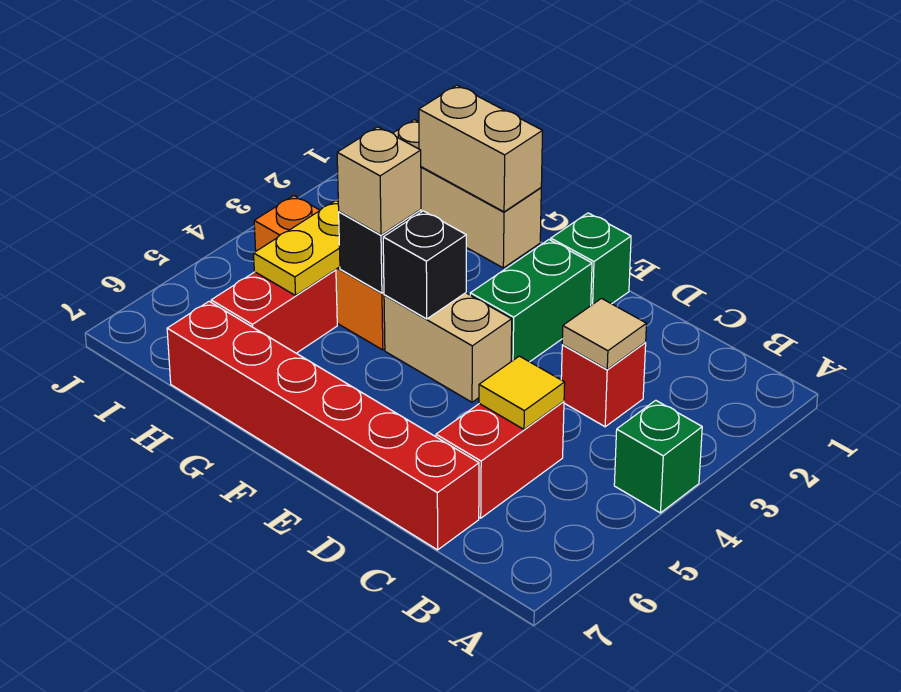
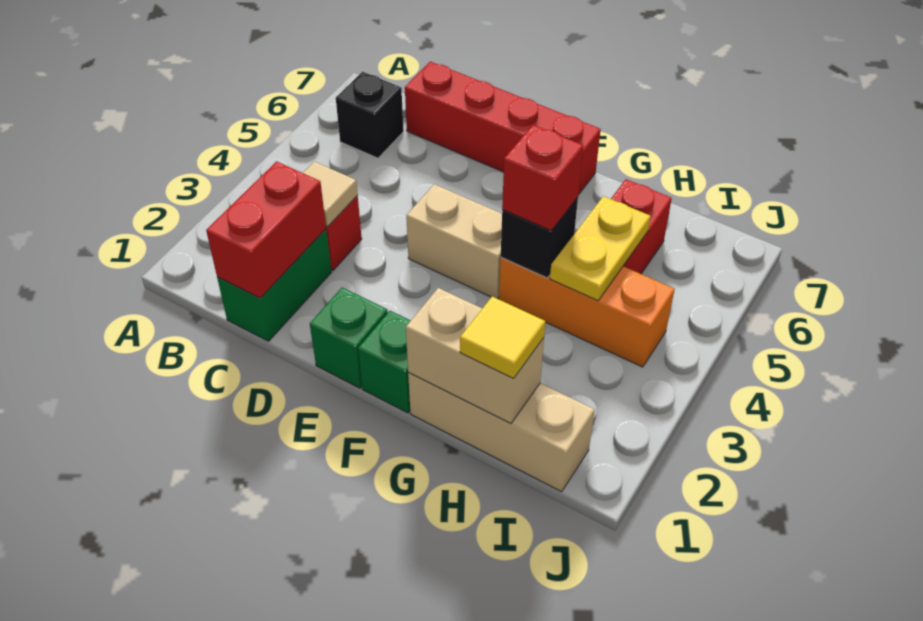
green brick A4 level 1 -> green brick F1 level 1
red brick C5:C6 level 1 -> red brick C1:C2 level 2
yellow tile C5 level 2 -> yellow tile H1 level 3
red brick C7:H7 level 1 -> red brick C7:F7 level 1
green brick E2:E3 level 1 -> green brick C1:C2 level 1
black brick F4 level 2 -> black brick B6 level 1
tan brick G4 level 3 -> red brick G4 level 3

